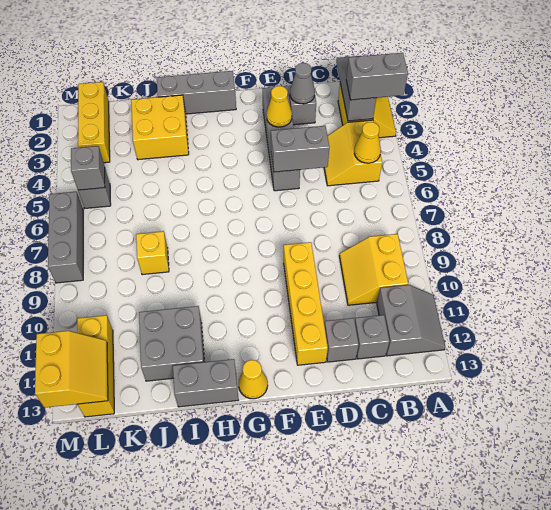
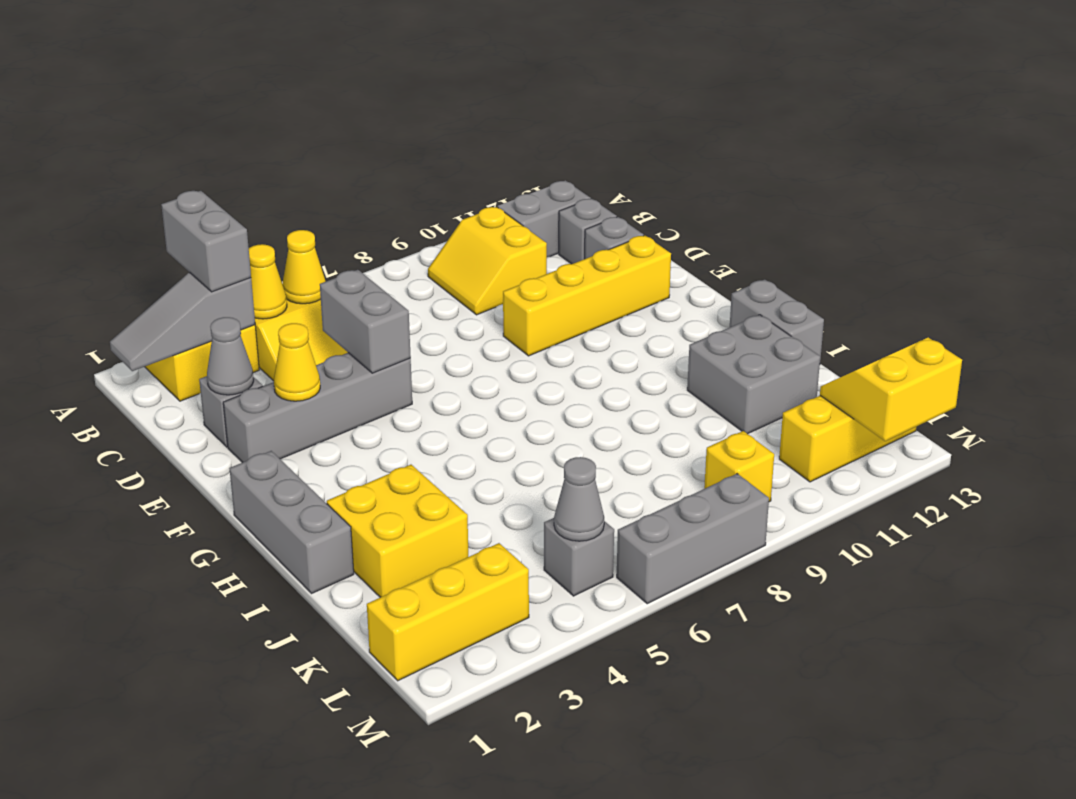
yellow slope B9:C10 level 1 top B -> yellow slope B9:C10 level 1 top 10
yellow cone G13 level 1 -> yellow cone B4 level 2
yellow brick J8 level 1 -> yellow brick L9 level 1
grey brick L5 level 2 -> grey cone L5 level 2

